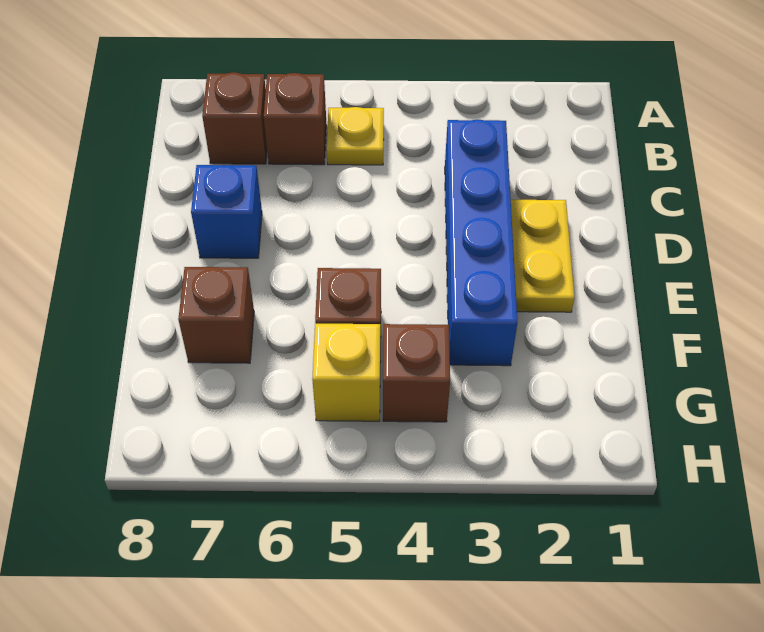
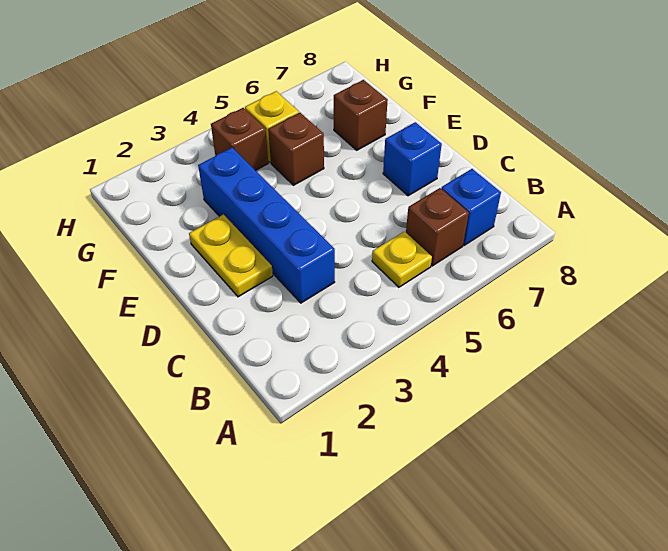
brown brick B7 level 1 -> blue brick B7 level 1

